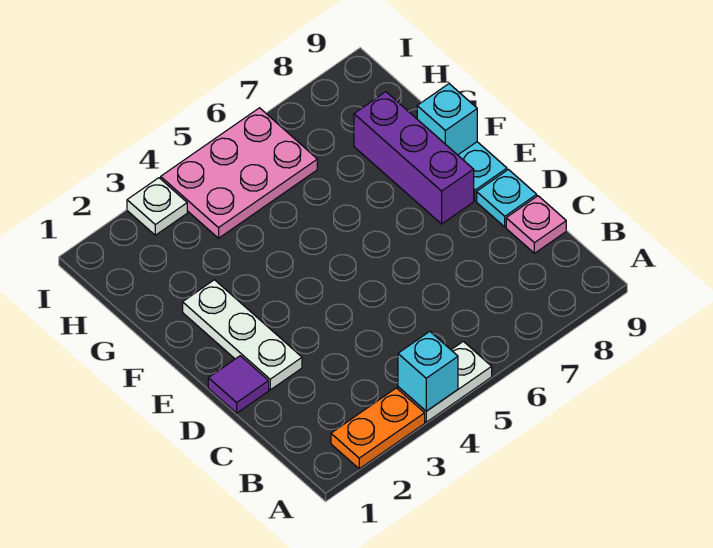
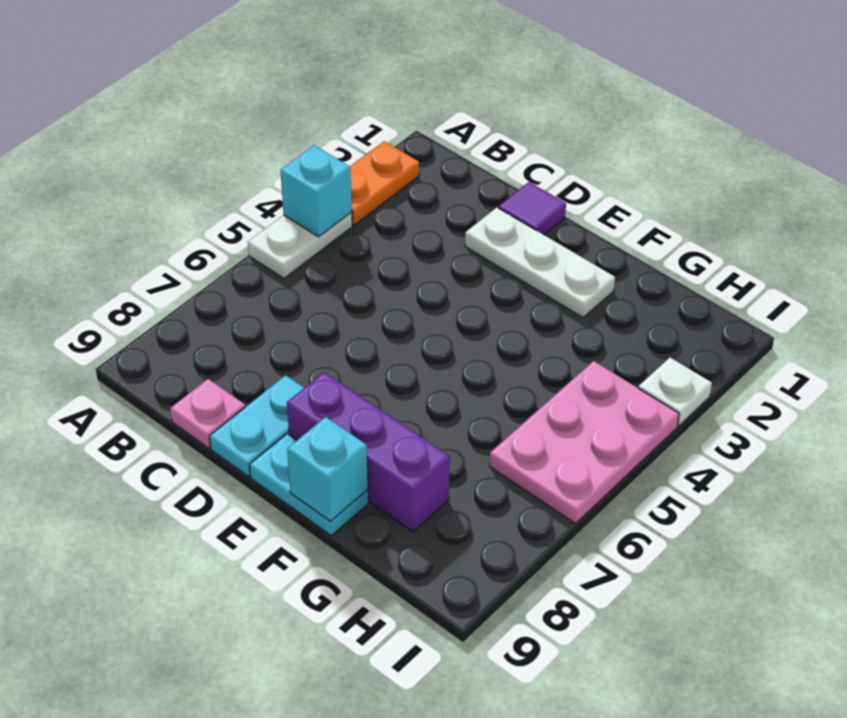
cyan plate D9 level 1 -> cyan plate D8:D9 level 1

